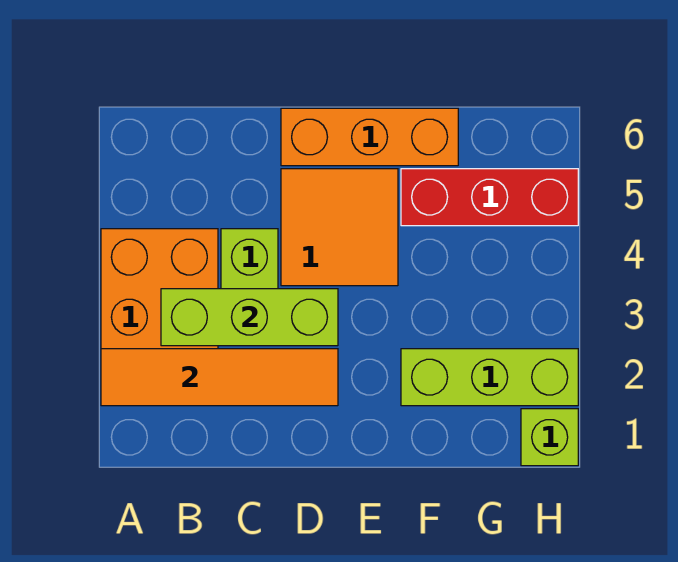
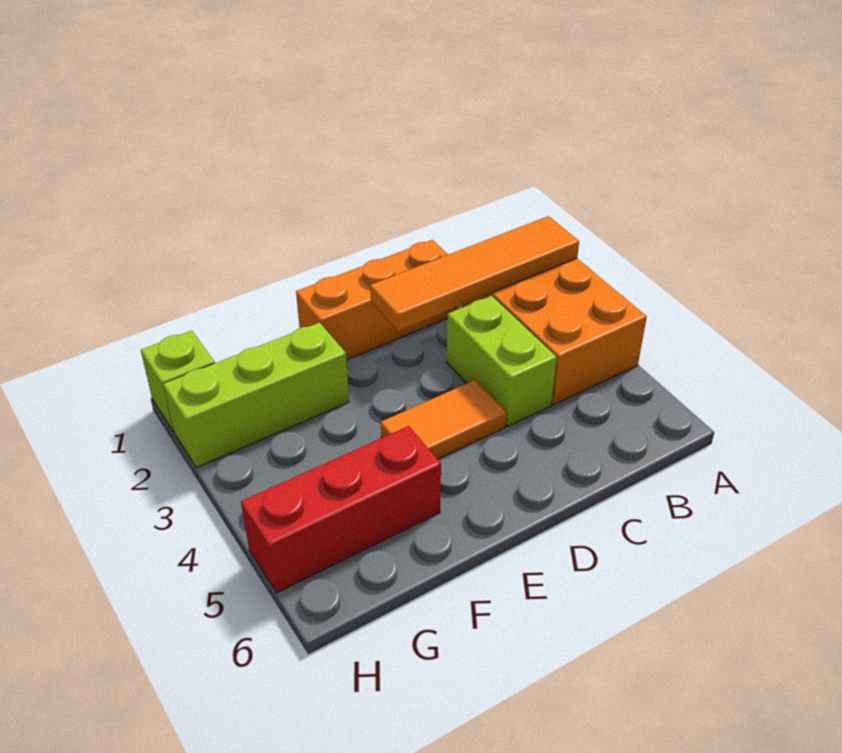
lime brick B3:D3 level 2 -> none
orange tile D4:E5 level 1 -> orange tile D4:E4 level 1
orange brick D6:F6 level 1 -> orange brick C1:E1 level 1

